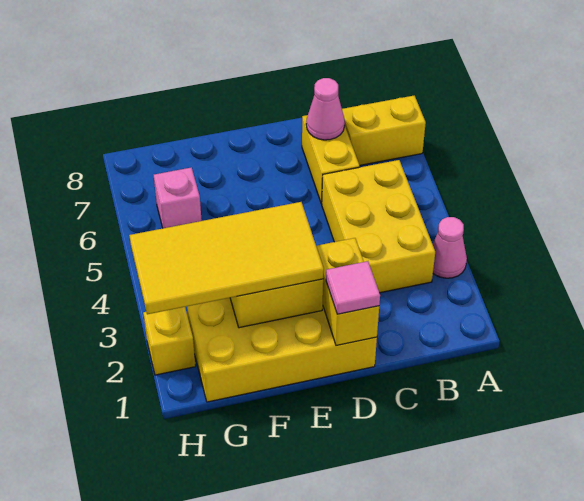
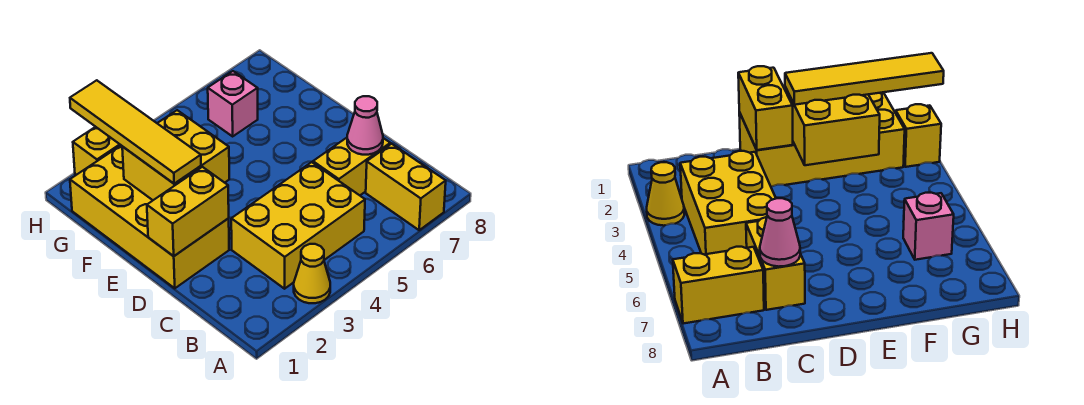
pink cone A3 level 1 -> yellow cone A3 level 1
pink tile D1 level 3 -> none
yellow tile E2:H3 level 3 -> yellow tile E2:H2 level 3

